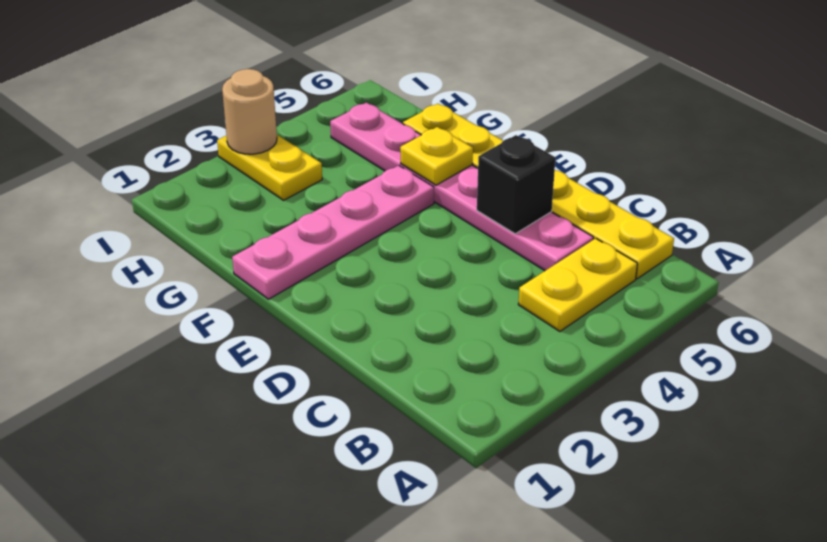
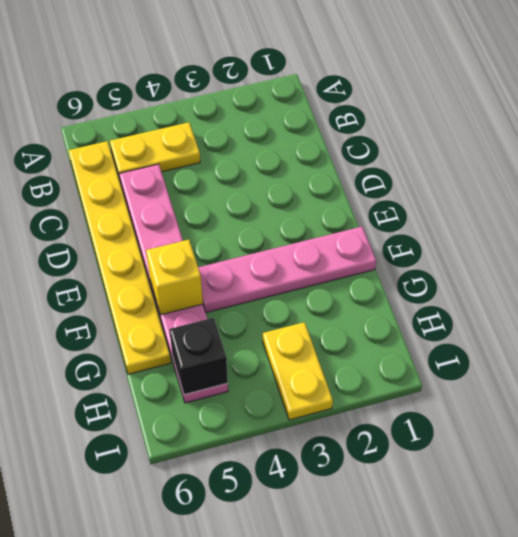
black brick D5 level 2 -> black brick H5 level 2
yellow plate F5 level 2 -> yellow brick F5 level 2
tan round brick I3 level 2 -> none

